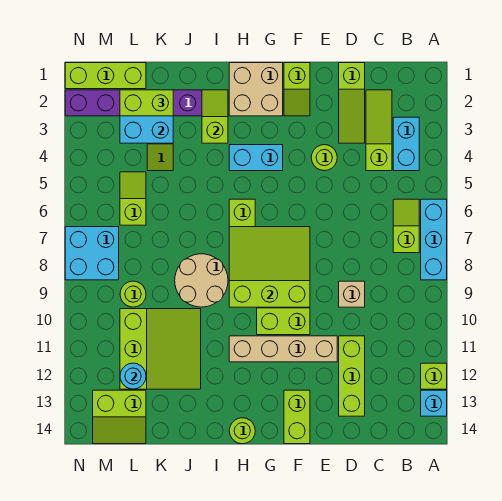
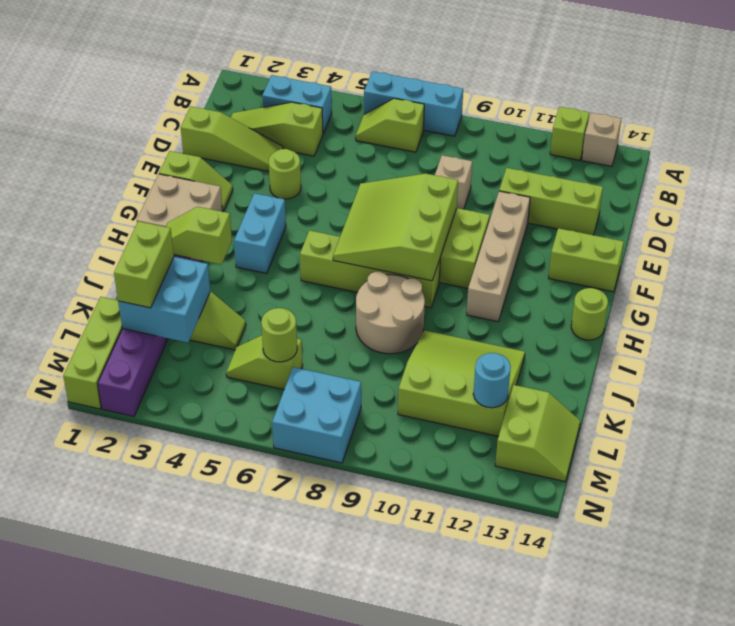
cyan brick A13 level 1 -> tan brick A13 level 1
lime round brick L9 level 1 -> lime round brick L6 level 2

